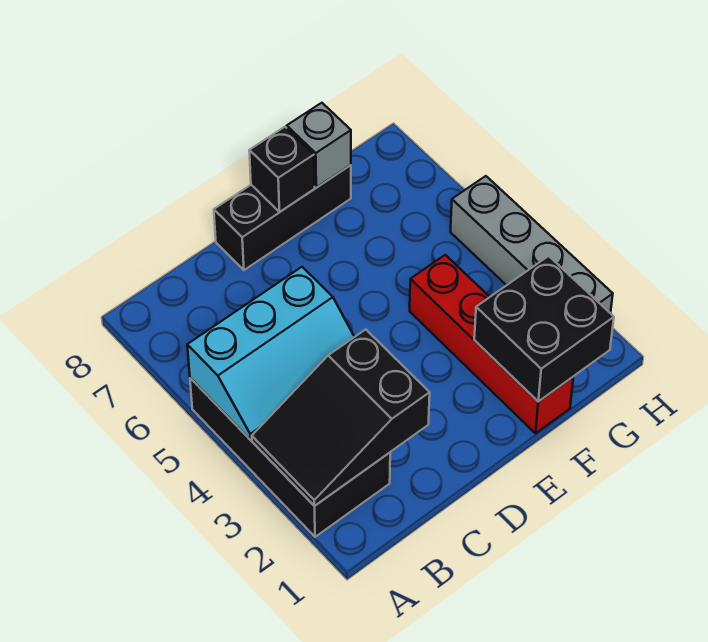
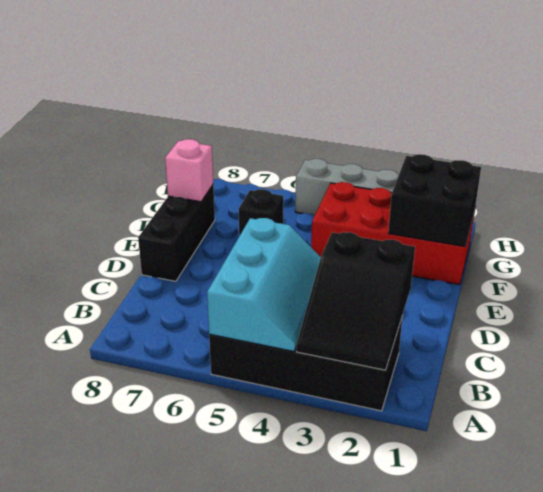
black brick E8 level 2 -> black brick F6 level 1
red brick F1:F4 level 1 -> red brick F1:G4 level 1
grey brick F8 level 2 -> pink brick F8 level 2

